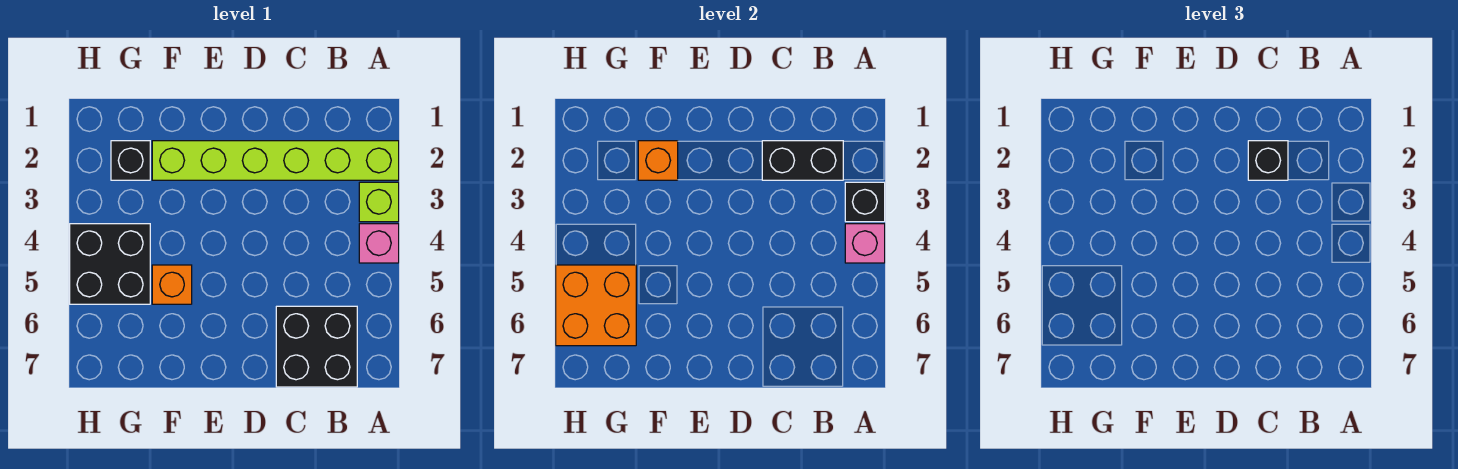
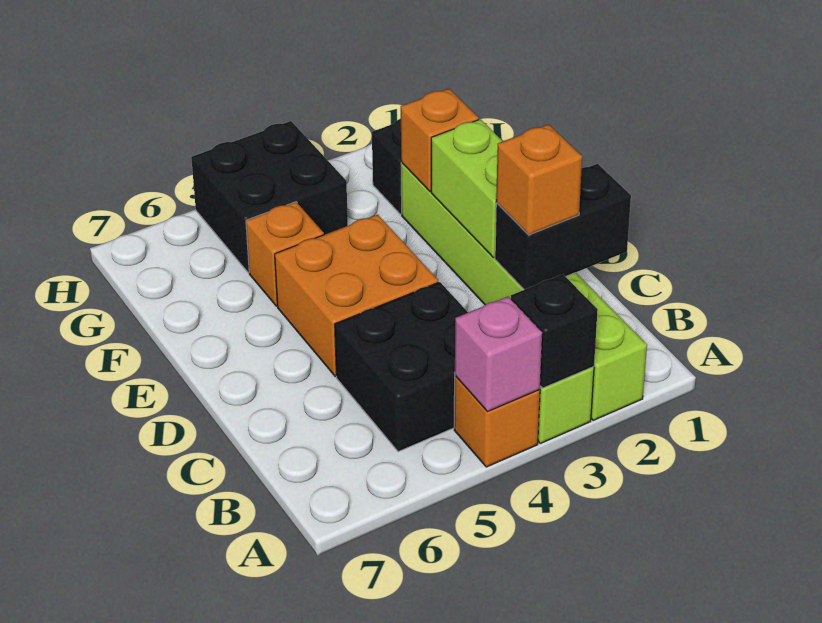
pink brick A4 level 1 -> orange brick A4 level 1
black brick B2:C2 level 2 -> black brick C1:C2 level 2
black brick B6:C7 level 1 -> black brick B4:C5 level 1
black brick C2 level 3 -> orange brick C2 level 3
none -> lime brick D2:E2 level 2
orange brick G5:H6 level 2 -> orange brick D4:E5 level 1

